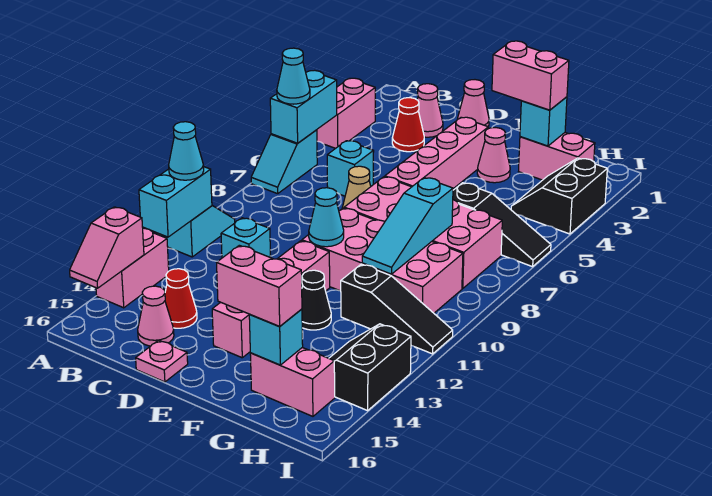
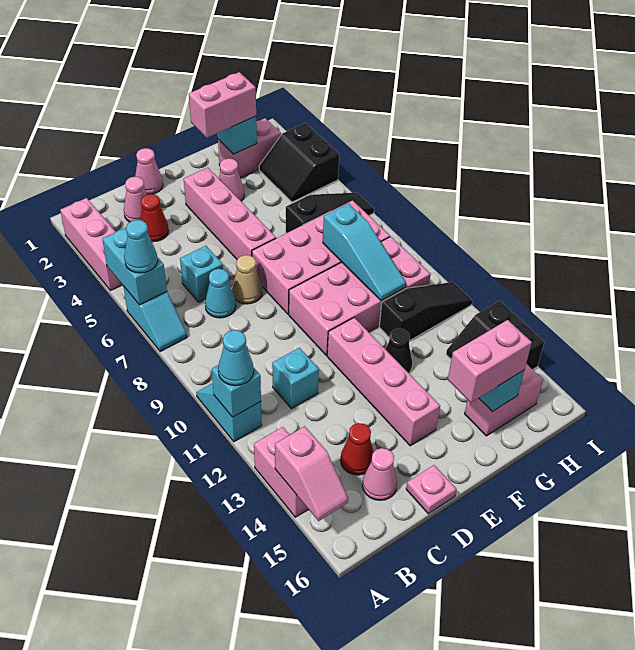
pink brick A3:A4 level 1 -> pink brick A2:A4 level 1
cyan brick A11:A12 level 2 -> cyan brick A11 level 2
cyan cone E10 level 2 -> cyan cone C7 level 1

